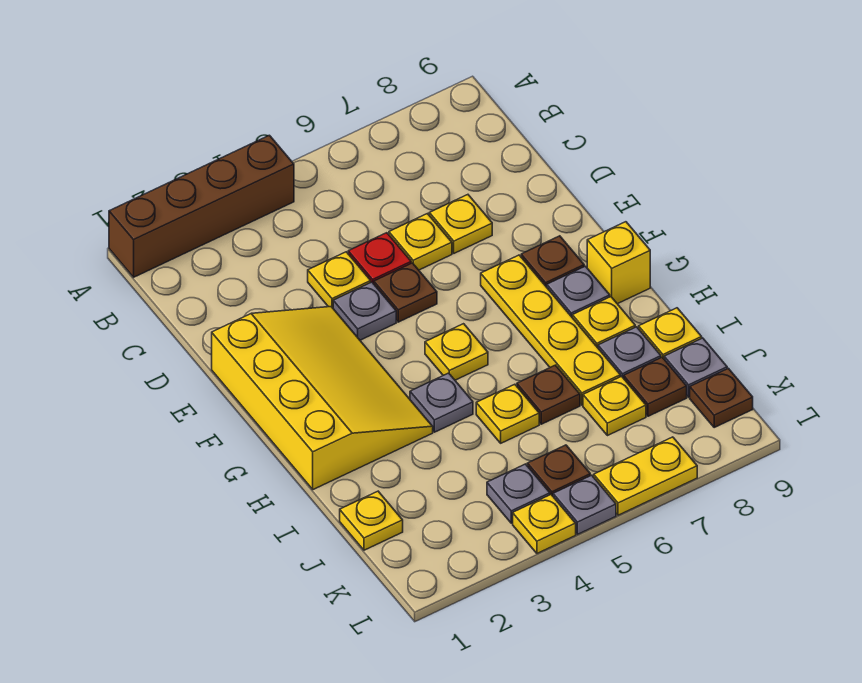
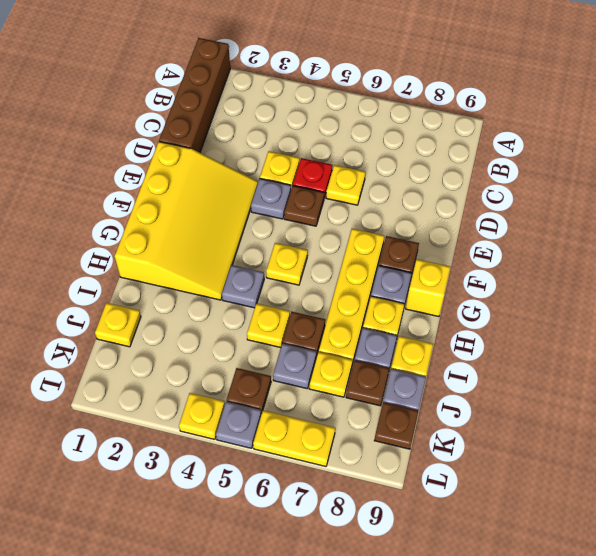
brown brick A1:A4 level 1 -> brown brick A1:D1 level 1
yellow plate D7 level 1 -> none
grey plate K4 level 1 -> grey plate J6 level 1

